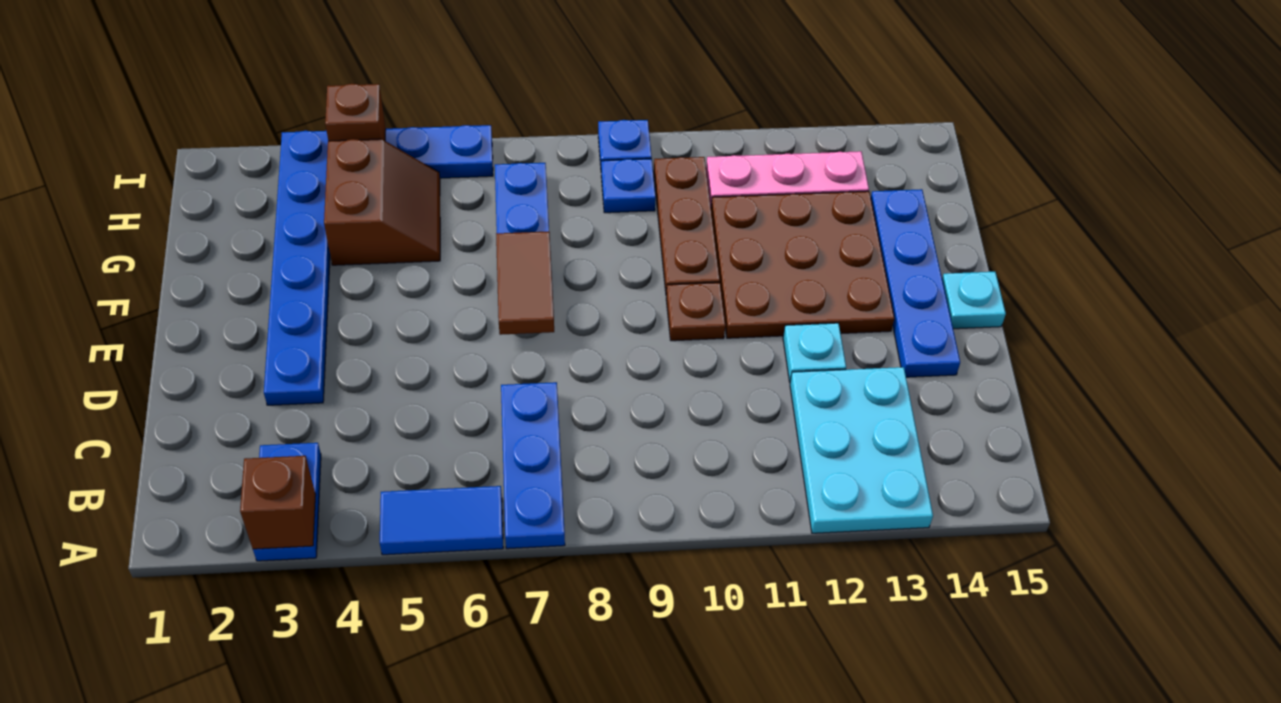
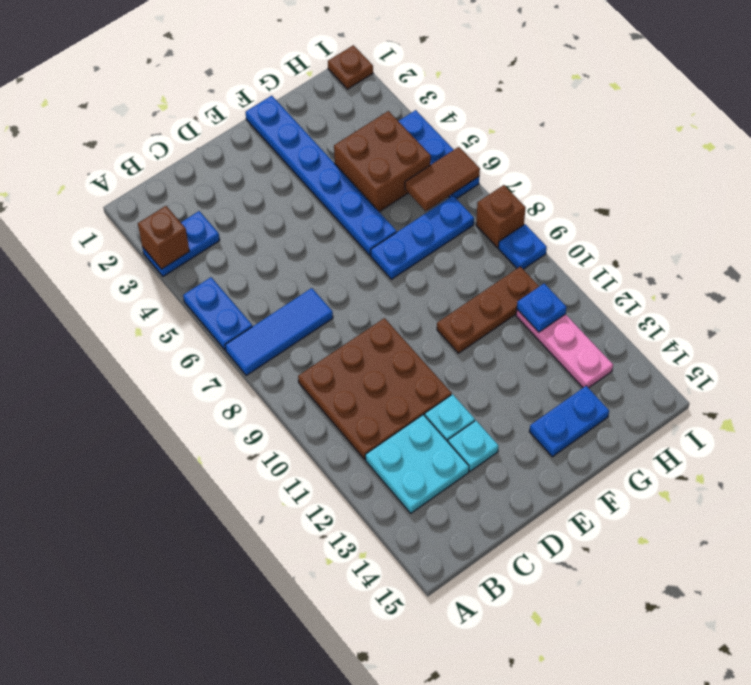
blue tile A5:A6 level 1 -> blue plate A5:A6 level 1
blue plate A7:C7 level 1 -> blue tile A7:C7 level 1
cyan plate A12:C13 level 1 -> cyan plate B12:C13 level 1
blue plate D3:I3 level 1 -> blue plate F1:F6 level 1
blue plate D14:G14 level 1 -> blue plate F14:G14 level 1
brown tile E7:F7 level 2 -> brown tile H6:I6 level 2
brown plate E10 level 1 -> brown plate I1 level 1
brown plate E11:G13 level 1 -> brown plate B9:D11 level 1
cyan plate E15 level 1 -> cyan plate D13 level 1
brown slope G4:H5 level 1 top 4 -> brown brick G4:H5 level 1
blue plate H9 level 1 -> blue plate H11 level 2
brown brick I4 level 2 -> brown brick I8 level 1

